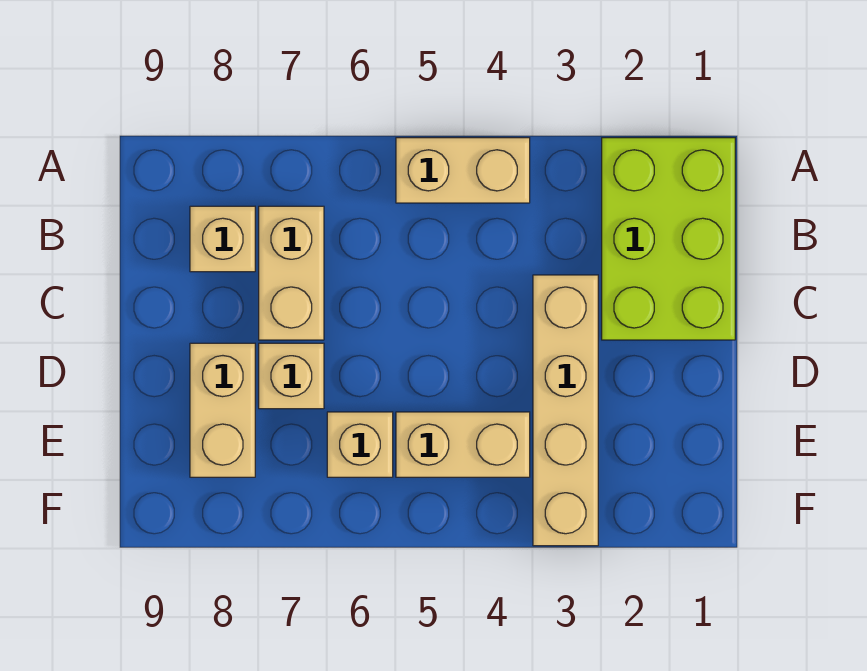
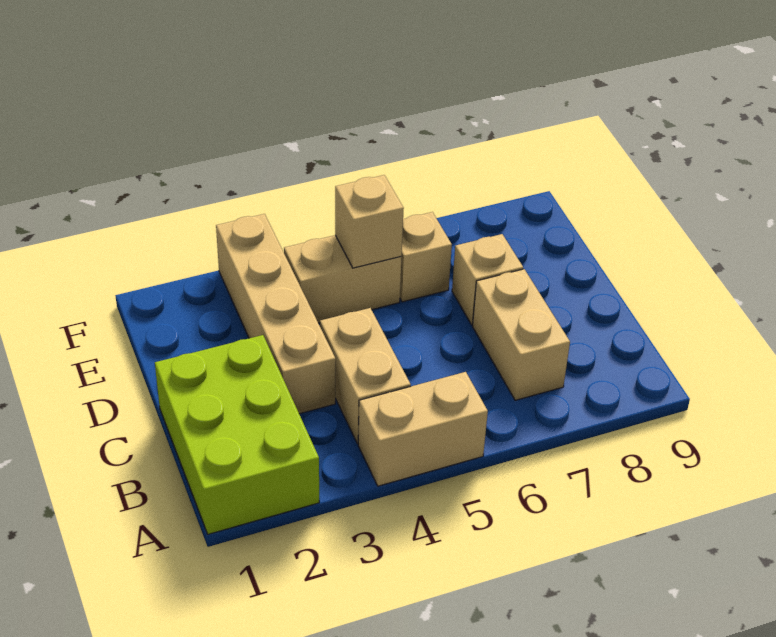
tan brick B8 level 1 -> tan brick E5 level 2
tan brick D8:E8 level 1 -> tan brick B4:C4 level 1

